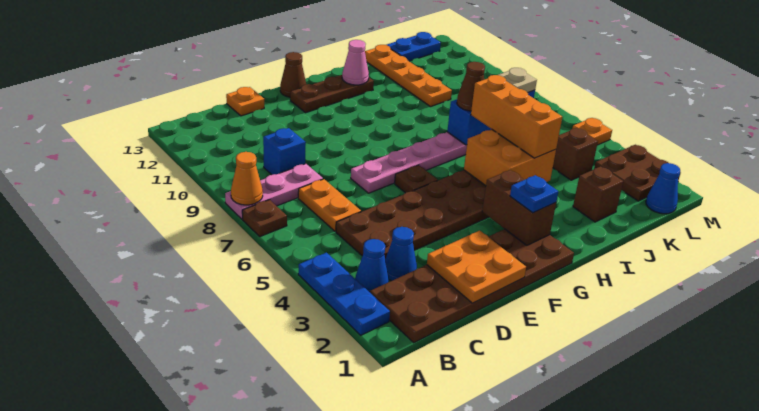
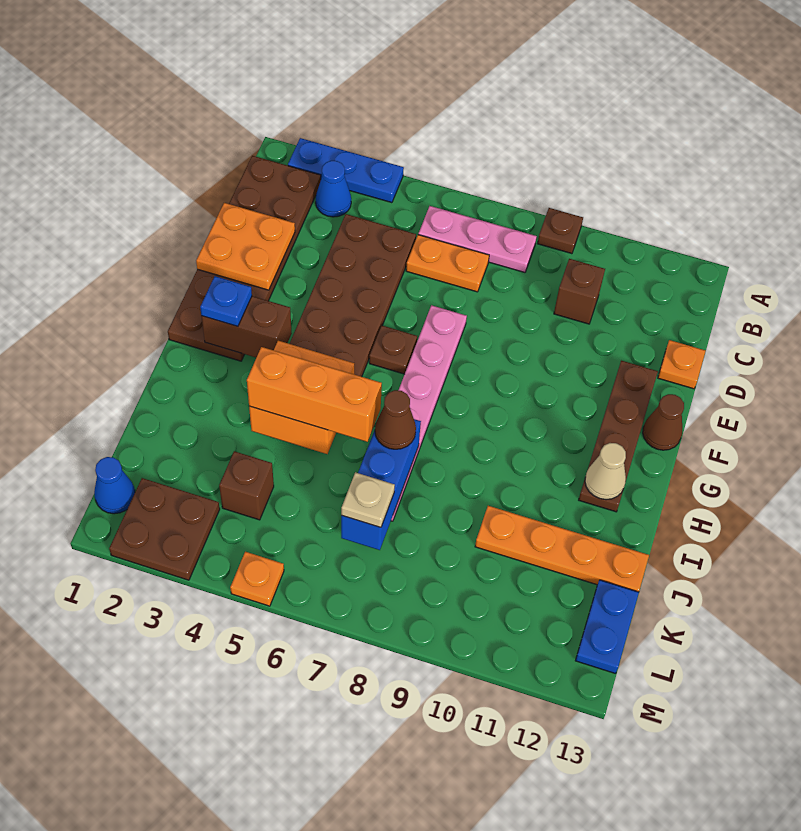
brown plate A7 level 1 -> brown plate A9 level 1
pink plate A8:C8 level 1 -> pink plate B6:B8 level 1
orange cone A8 level 2 -> none
blue cone C3 level 1 -> none
blue brick C9 level 1 -> none
brown plate F12:H12 level 1 -> brown plate E12:H12 level 1
pink cone H12 level 2 -> tan cone H12 level 2
brown brick J2 level 1 -> brown brick C10 level 1

